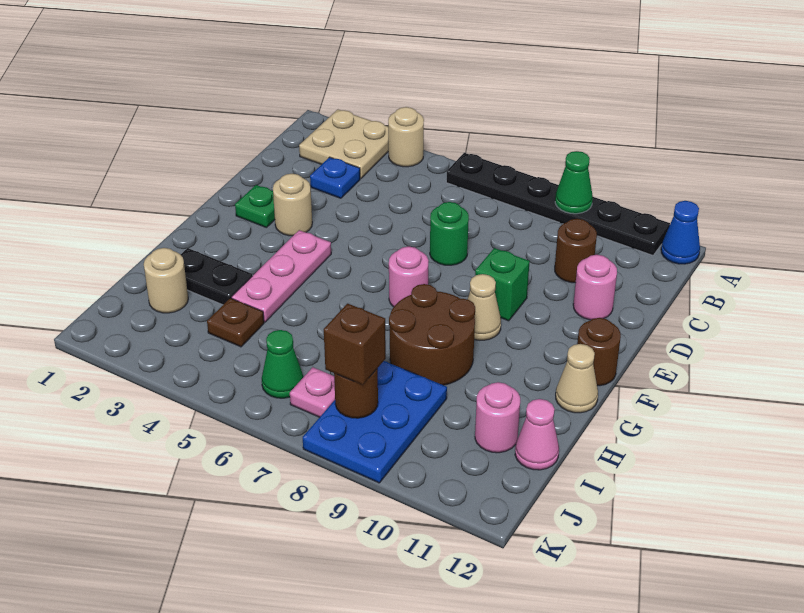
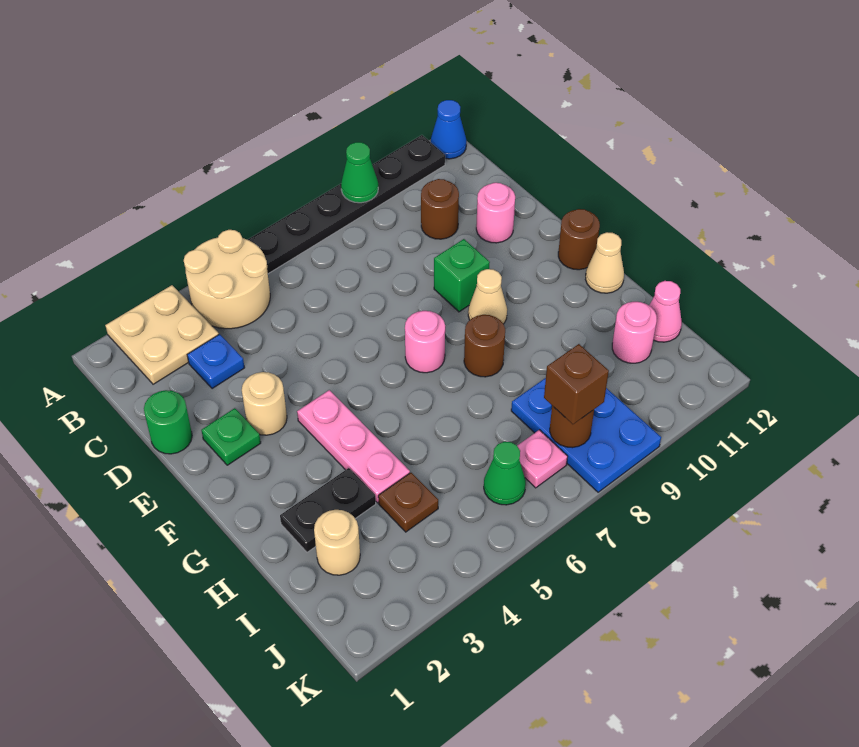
tan round brick A4 level 1 -> tan round brick A4:B5 level 1
green round brick D7 level 1 -> green round brick D1 level 1
brown round brick G8:H9 level 1 -> brown round brick G8 level 1

